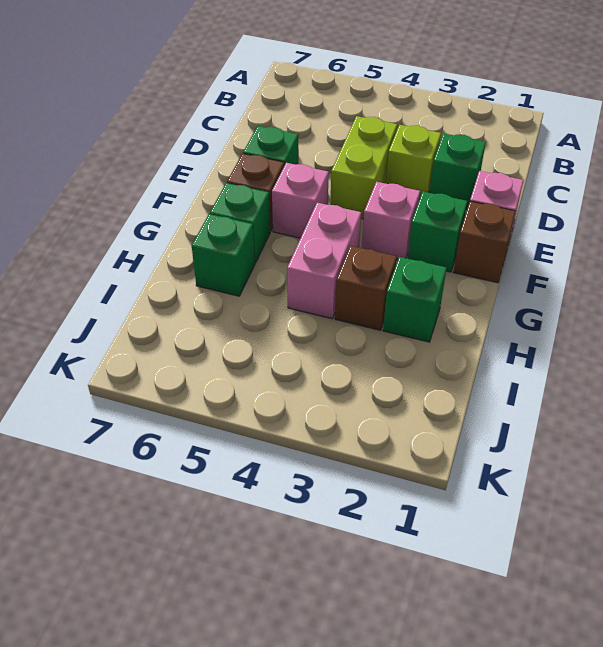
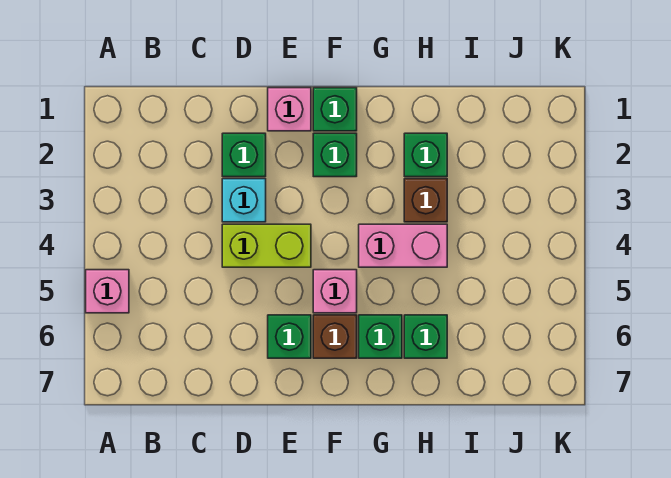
lime brick D3 level 1 -> cyan brick D3 level 1
brown brick F1 level 1 -> green brick F1 level 1
pink brick F3 level 1 -> pink brick A5 level 1

